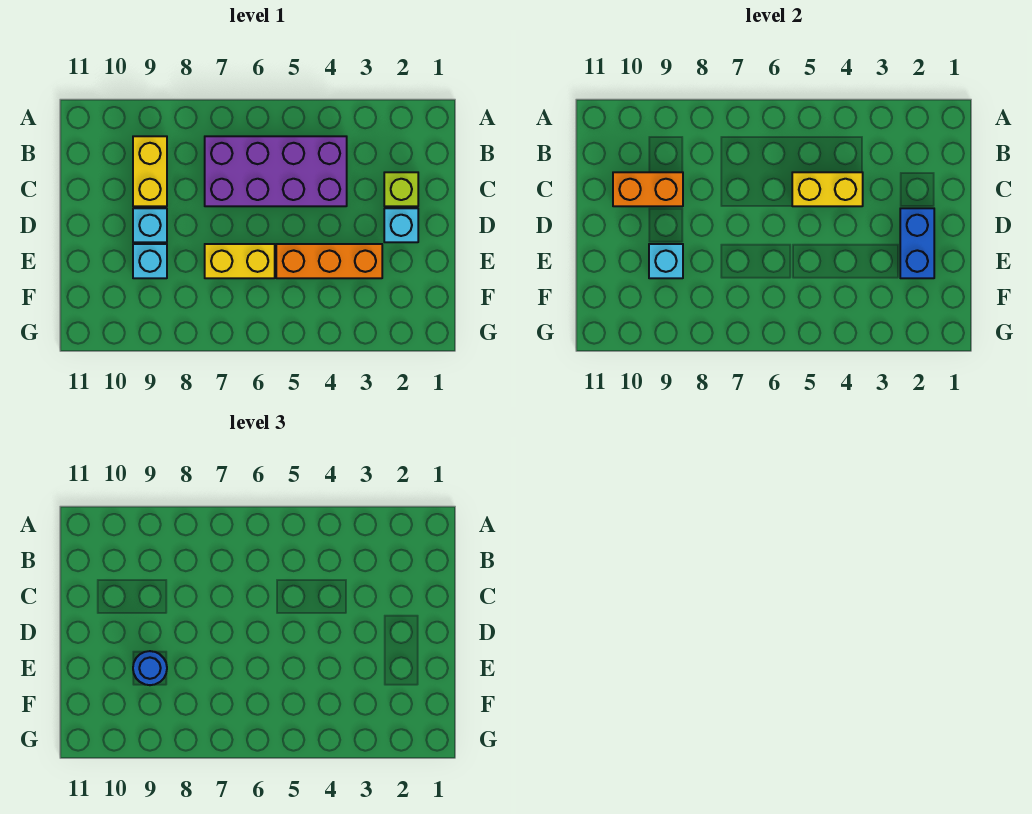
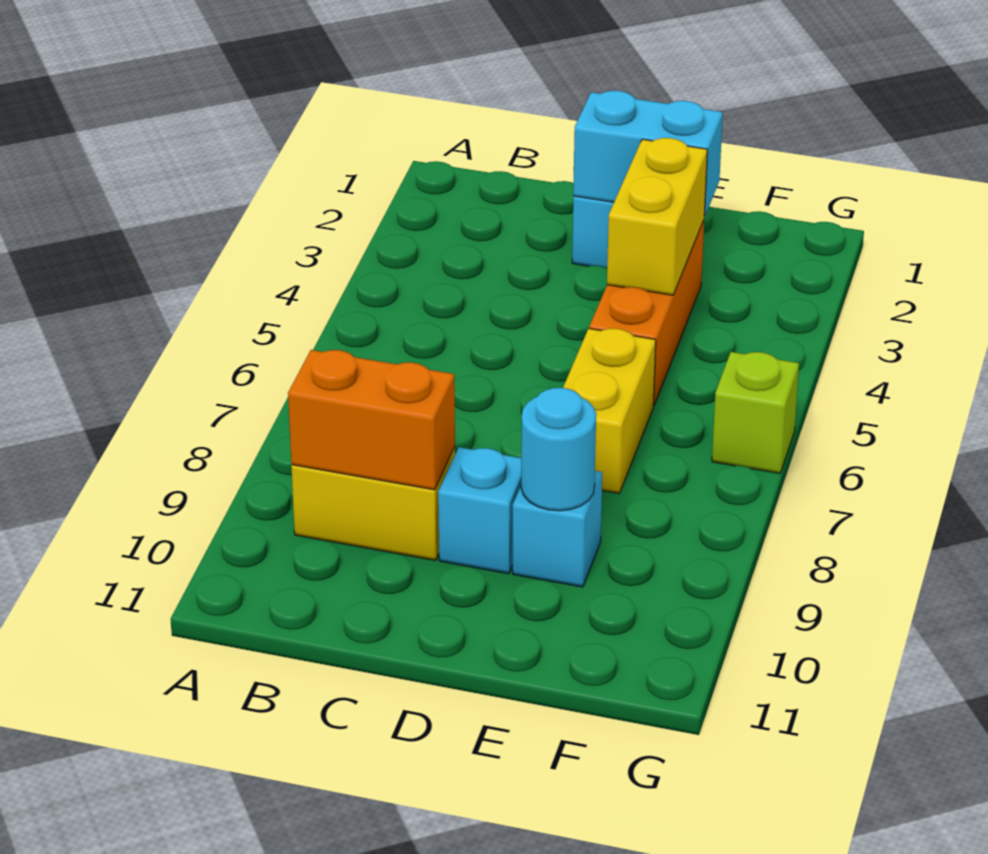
purple brick B4:C7 level 1 -> none
lime brick C2 level 1 -> lime brick G6 level 1
yellow brick C4:C5 level 2 -> yellow brick E3:E4 level 2
orange brick C9:C10 level 2 -> orange brick B9:C9 level 2
blue brick D2:E2 level 2 -> cyan brick D2:E2 level 2
cyan brick E9 level 2 -> cyan round brick E9 level 2
blue round brick E9 level 3 -> none

